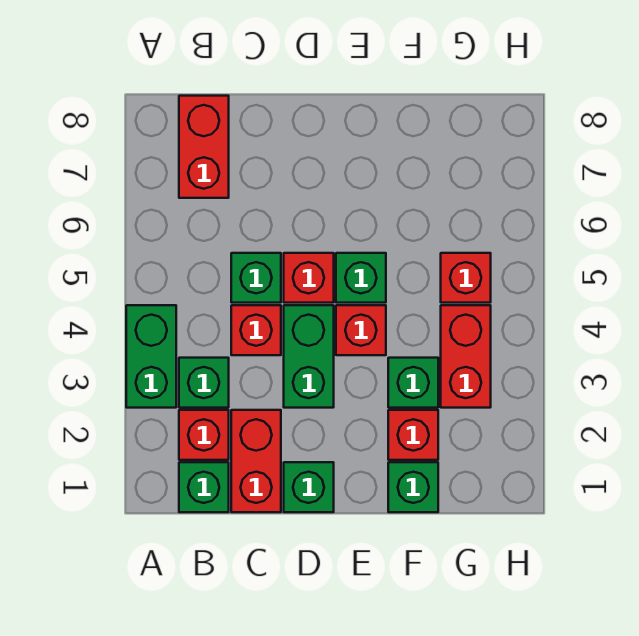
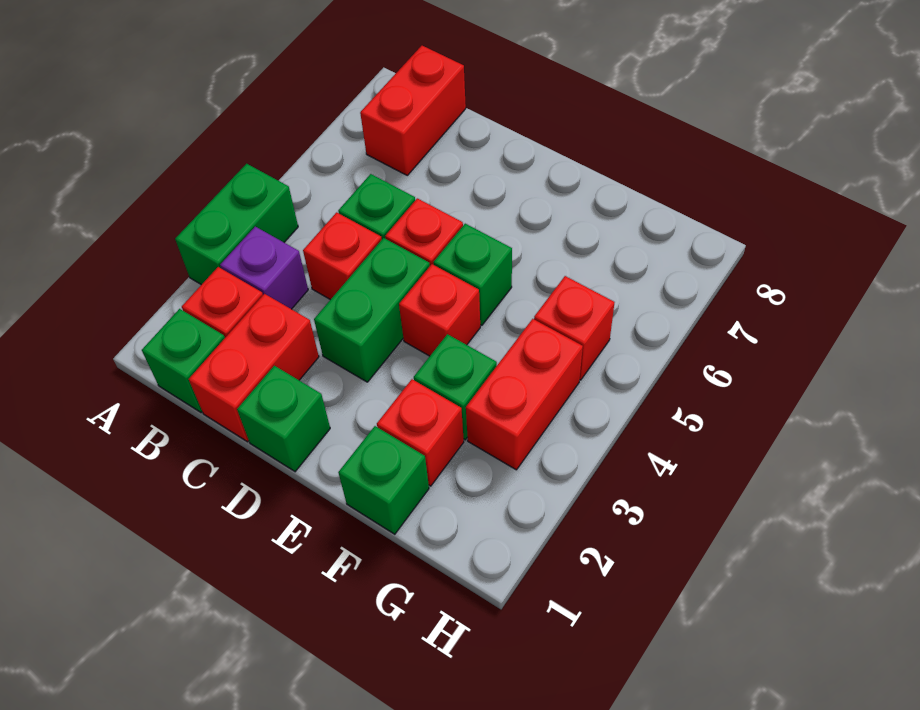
green brick B3 level 1 -> purple brick B3 level 1

